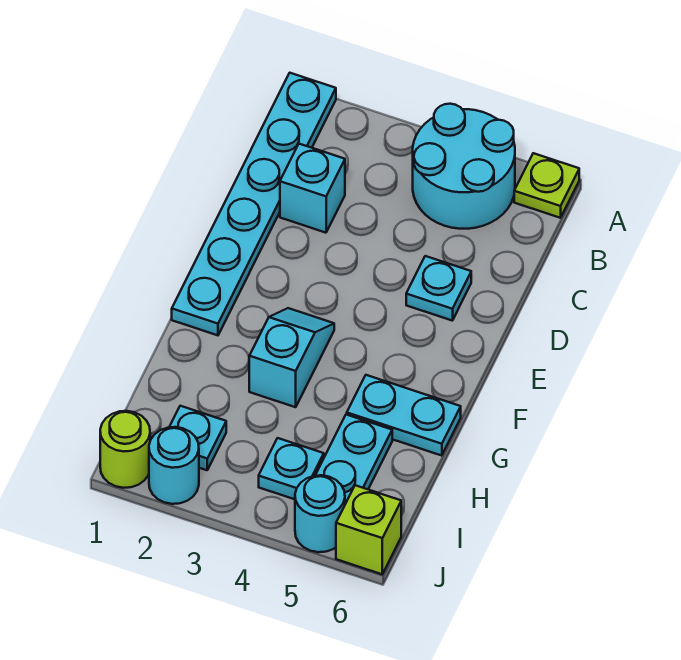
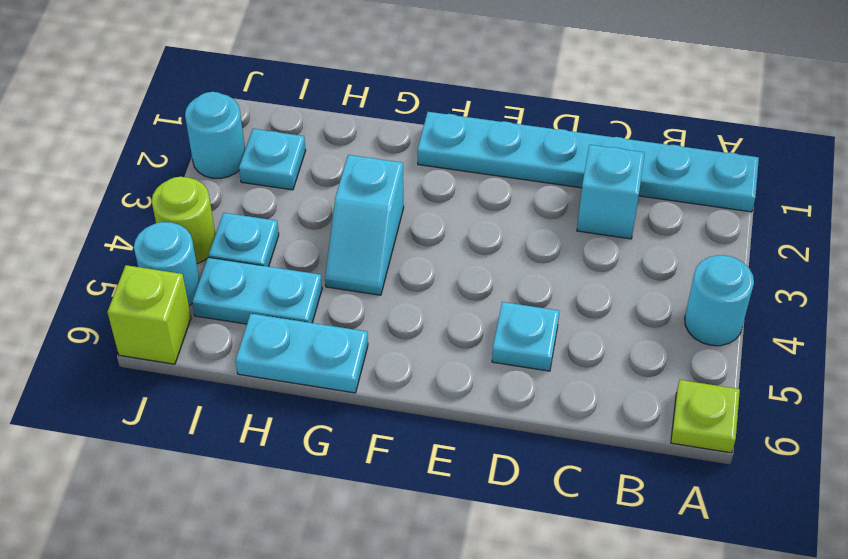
cyan round brick A4:B5 level 1 -> cyan round brick A4 level 1
cyan slope F3:G3 level 1 top G -> cyan slope G3:G4 level 1 top 3
cyan plate G5:G6 level 1 -> cyan plate G6:H6 level 1
lime round brick J1 level 1 -> lime round brick J4 level 1

